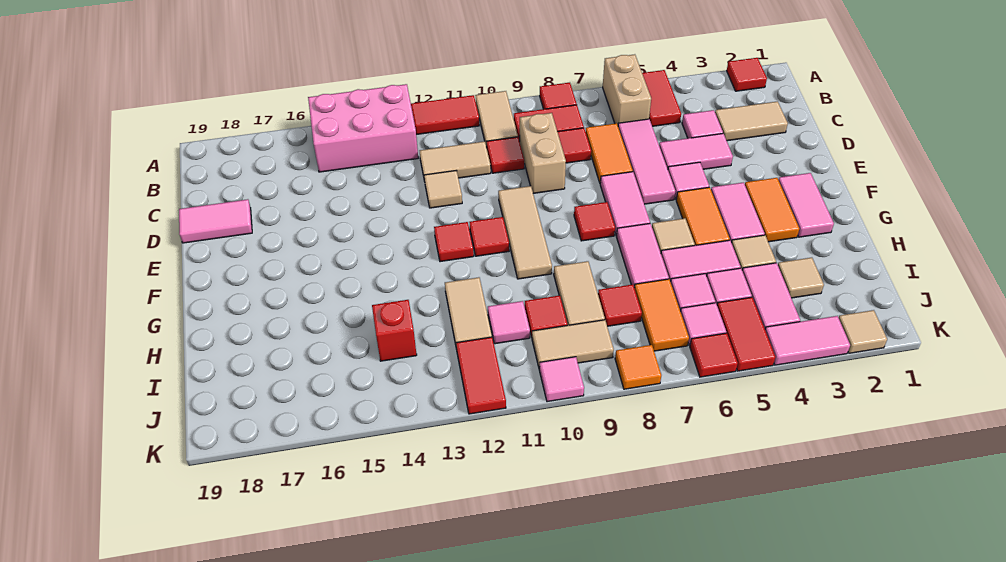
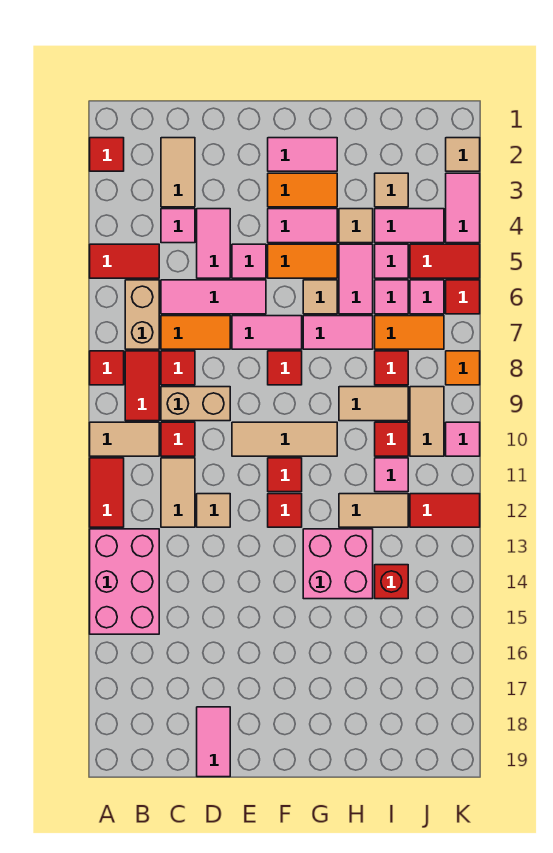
tan brick A6:B6 level 1 -> tan brick B6:B7 level 1
none -> pink brick G13:H14 level 1

